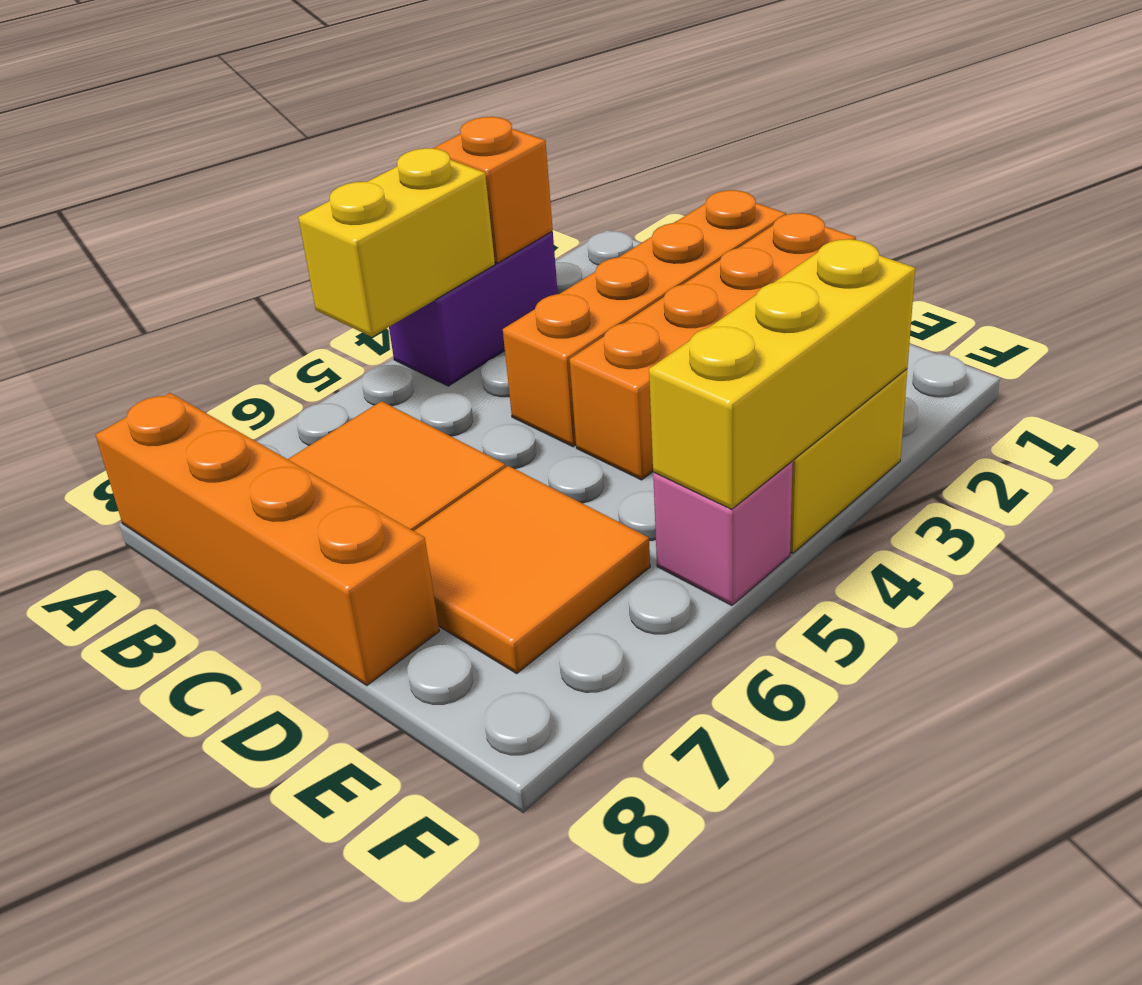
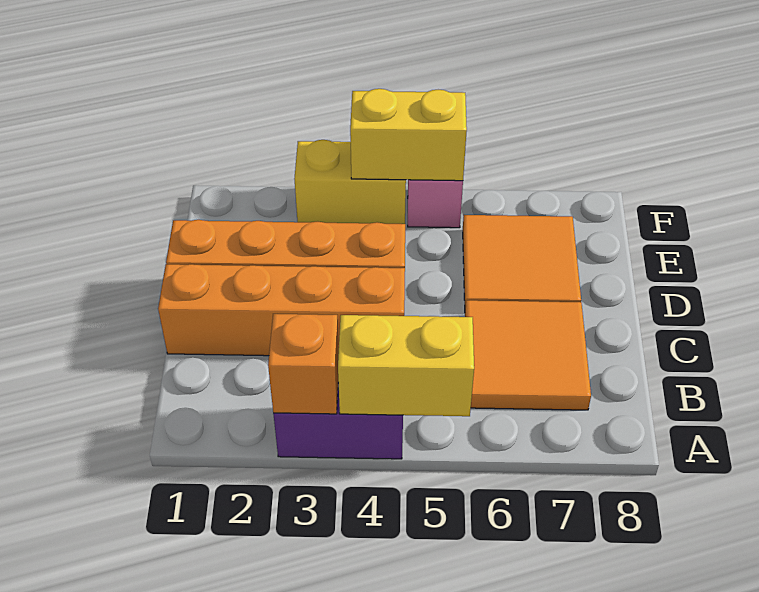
orange brick A8:D8 level 1 -> none
yellow brick F3:F5 level 2 -> yellow brick F4:F5 level 2

